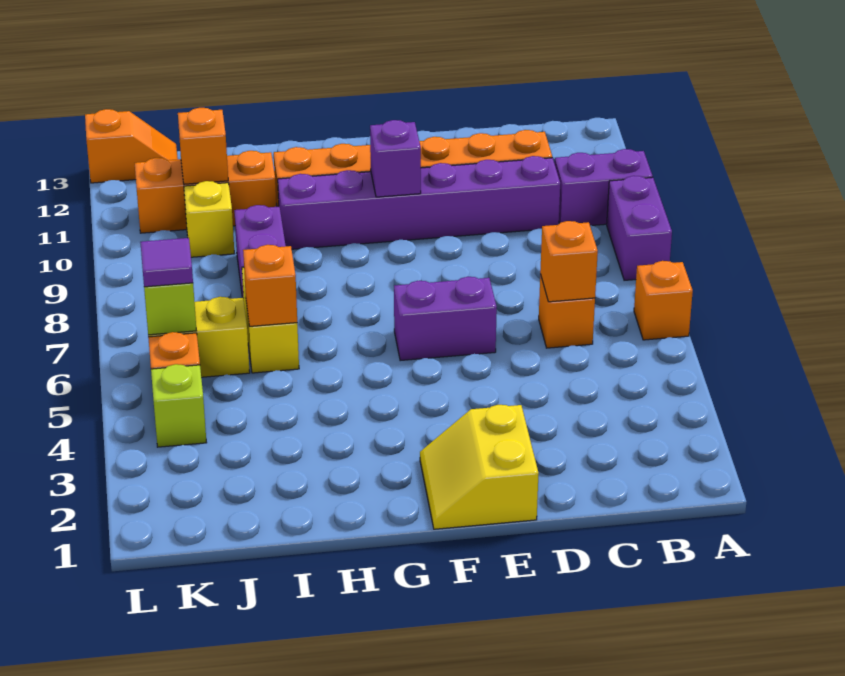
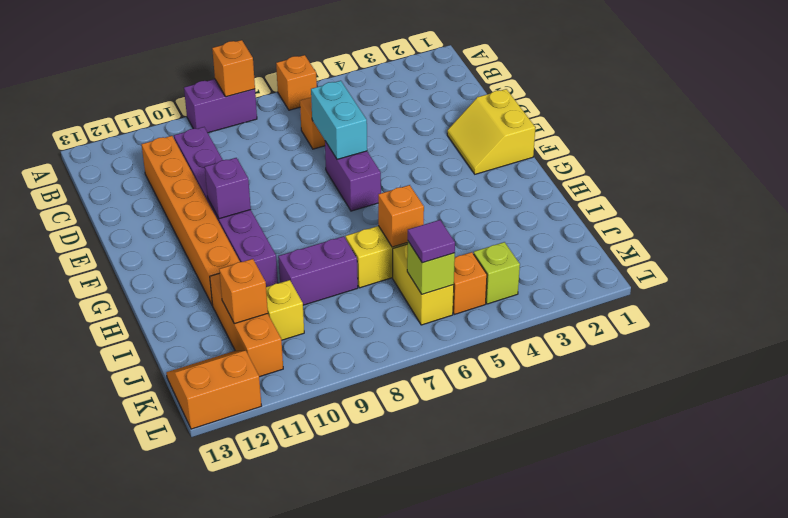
purple brick A10:B10 level 1 -> none
orange brick C6 level 2 -> orange brick A8 level 2
none -> cyan brick D6:E6 level 2
yellow slope E1:F2 level 1 top E -> yellow slope E1:F2 level 1 top 1
orange slope K13:L13 level 1 top L -> orange slope K12:L13 level 1 top L

